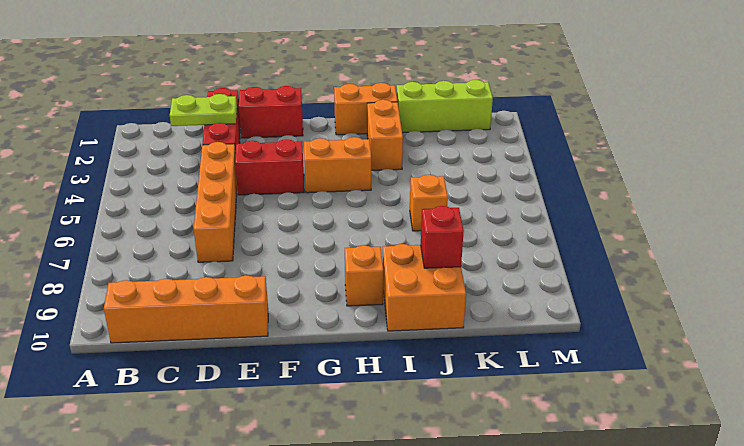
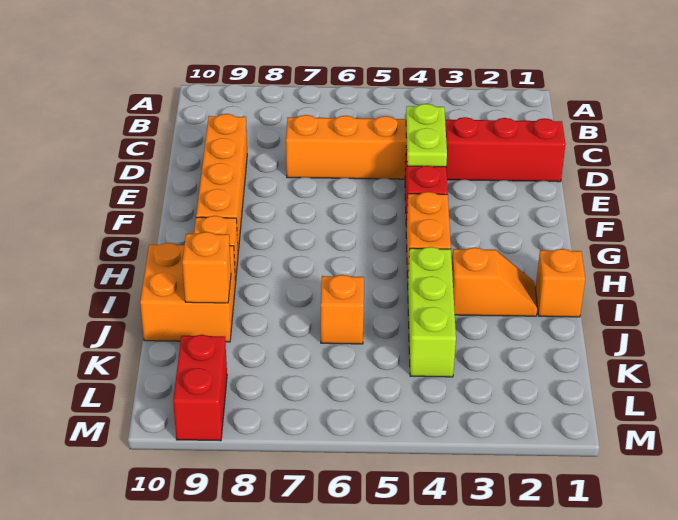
orange brick B10:E10 level 1 -> orange brick D9:G9 level 1
lime plate C2:D2 level 2 -> lime plate D4:E4 level 2
red brick E1:F1 level 1 -> red brick L9:M9 level 1
orange brick H1:I1 level 1 -> orange brick I1 level 1
orange brick I2:I3 level 1 -> orange slope I2:I3 level 1 top 3
lime brick J1:L1 level 1 -> lime brick I4:K4 level 1
red brick J9 level 2 -> orange brick J9 level 2

